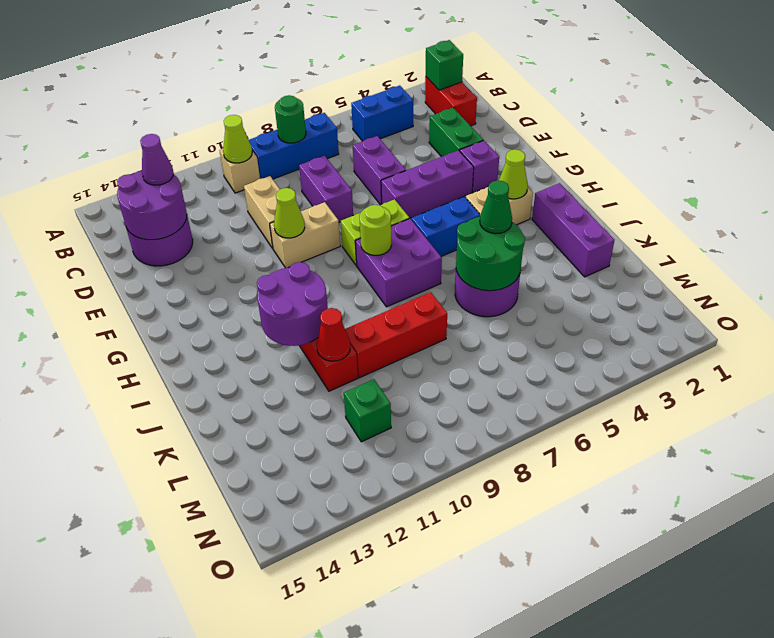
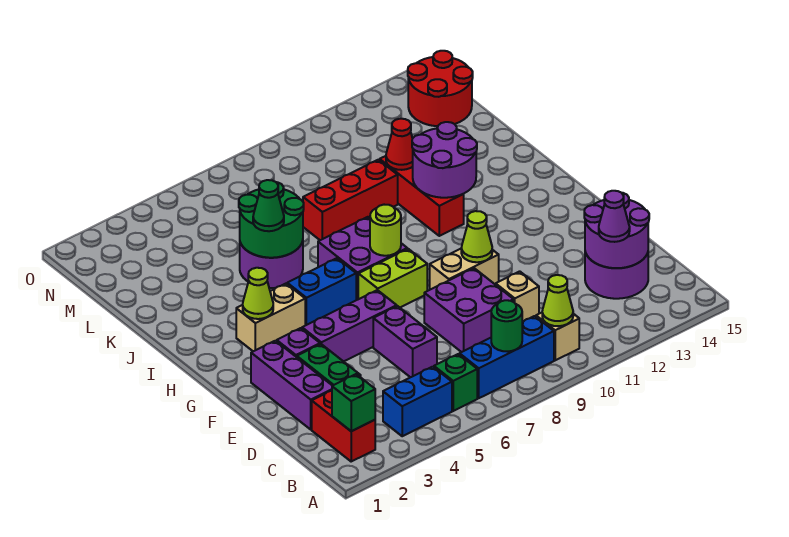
purple brick D8:E8 level 1 -> purple brick D8:E9 level 1
tan brick D10:E10 level 1 -> tan brick D10 level 1
purple brick I2:K2 level 1 -> purple brick D2:F2 level 1
green brick M11 level 1 -> green brick B6 level 1
none -> red round brick M14:N15 level 1

